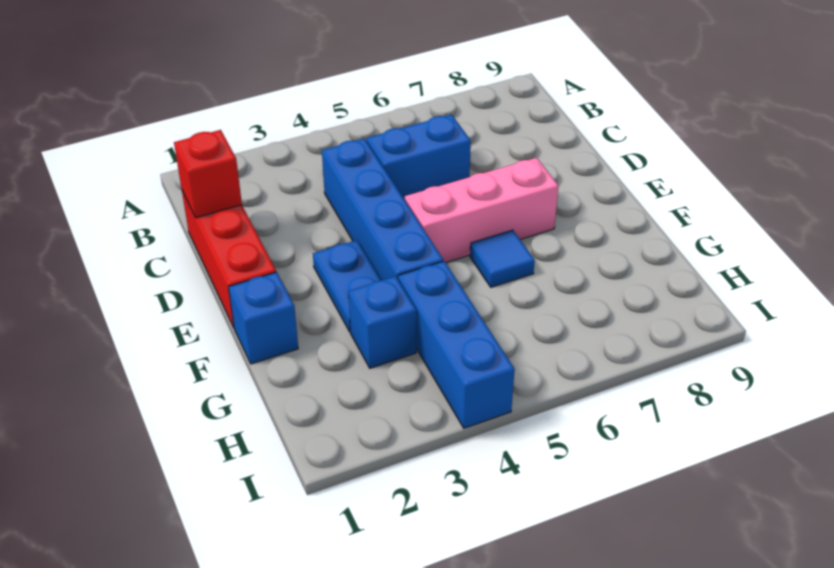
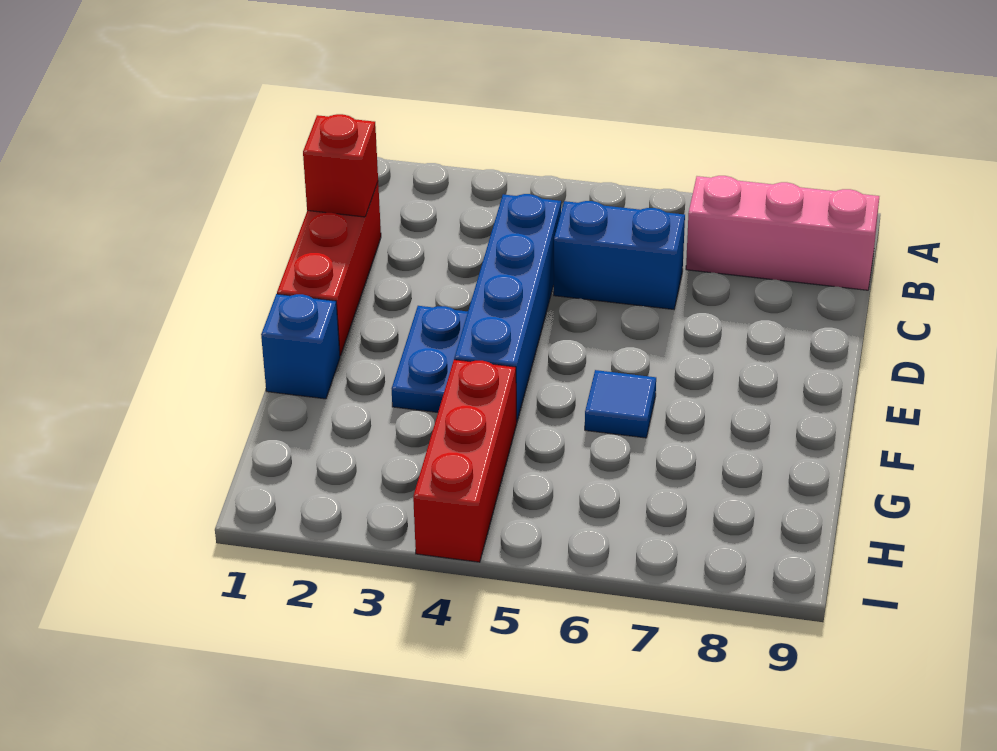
pink brick E5:E7 level 1 -> pink brick B7:B9 level 1
blue brick G3 level 1 -> none
blue brick G4:I4 level 1 -> red brick G4:I4 level 1

